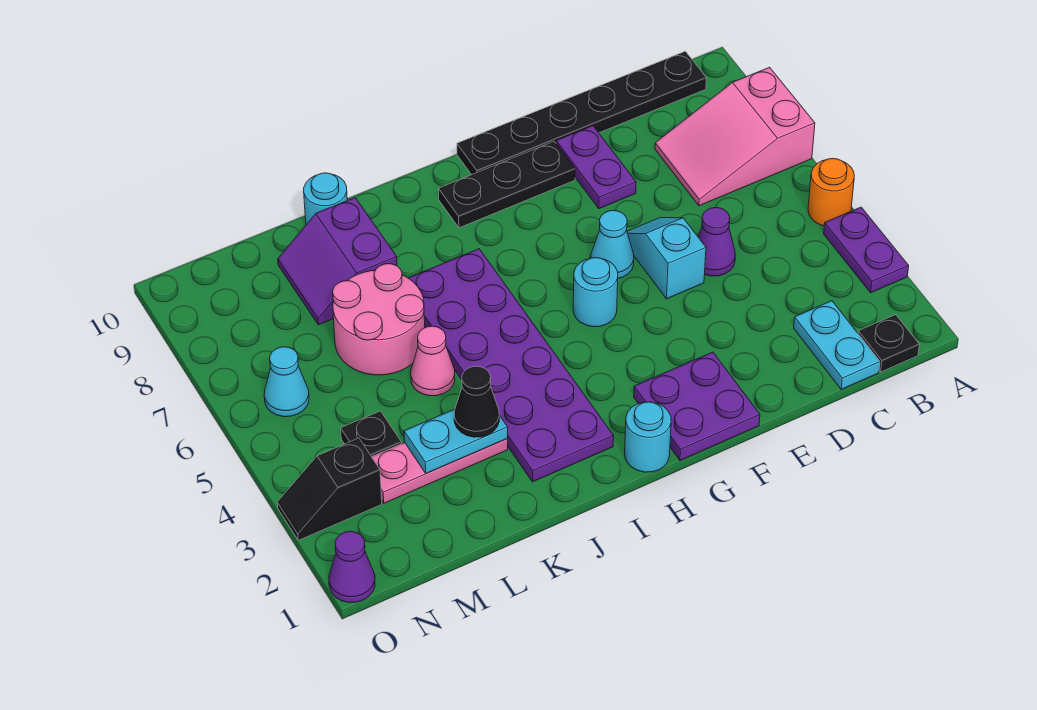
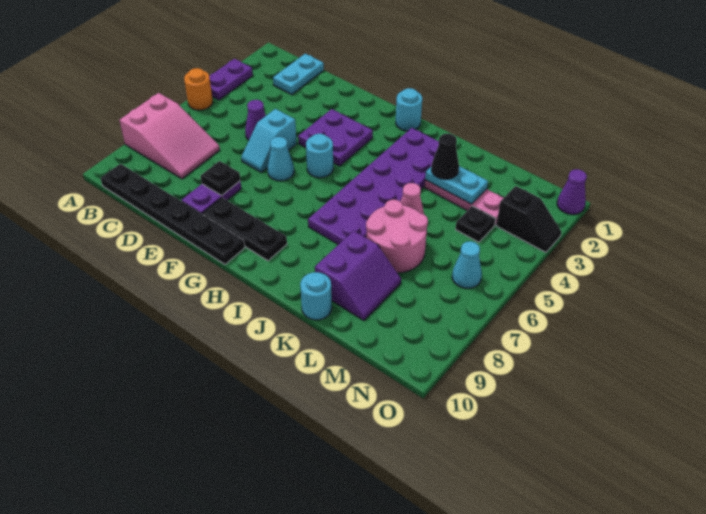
black plate B1 level 1 -> black plate E8 level 2
purple plate F1:G2 level 1 -> purple plate F3:G4 level 1

